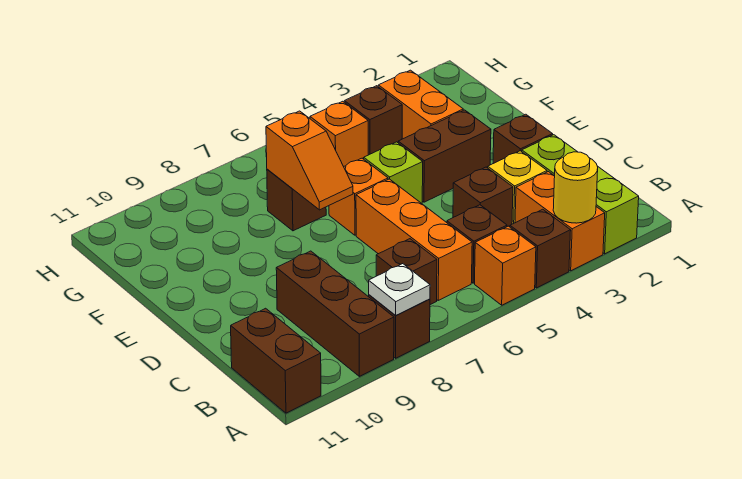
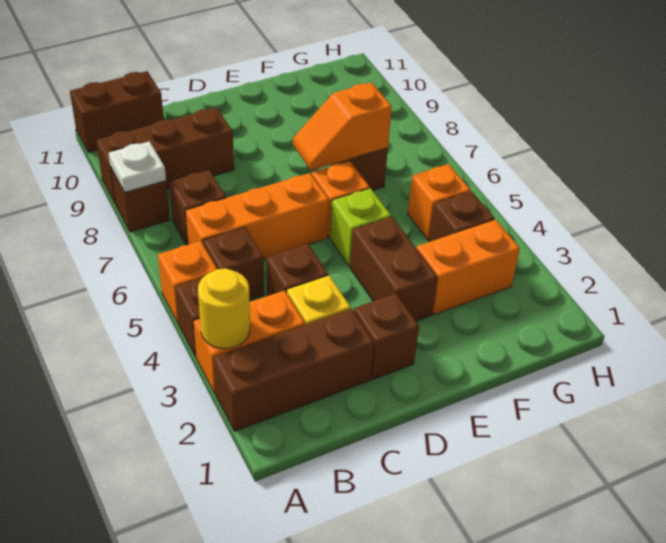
lime brick A2:C2 level 1 -> brown brick A2:C2 level 1

